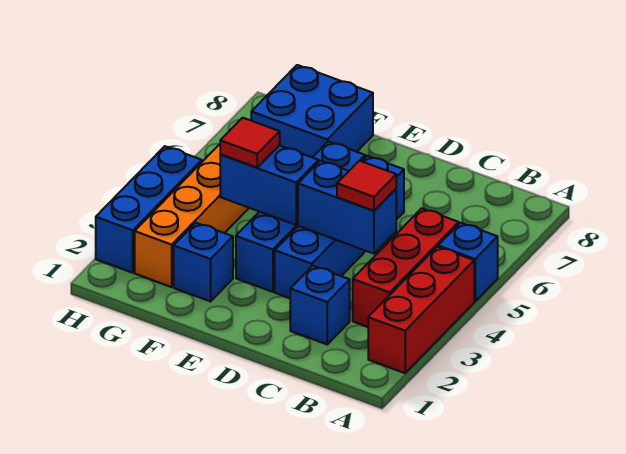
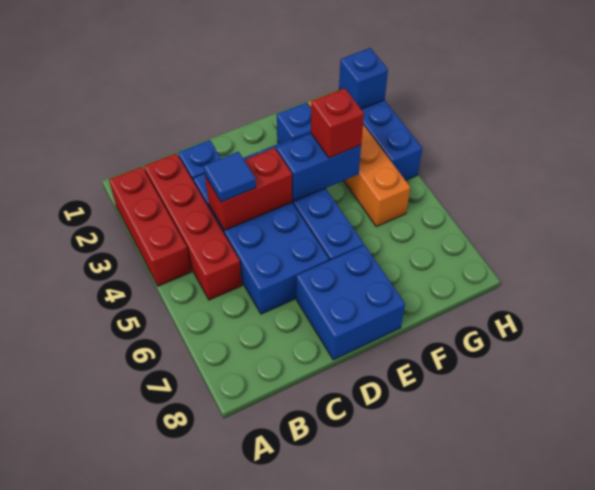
blue brick A5 level 1 -> blue brick H2 level 2
red brick B3:B5 level 1 -> red brick B2:B5 level 1
blue brick C4:D4 level 2 -> red brick C4:D4 level 2
red tile C4 level 3 -> blue tile C4 level 3
blue brick D3:D6 level 1 -> blue brick C3:D6 level 1
red tile F4 level 3 -> red brick F4 level 3
blue brick F7:G8 level 1 -> blue brick D7:E8 level 1

